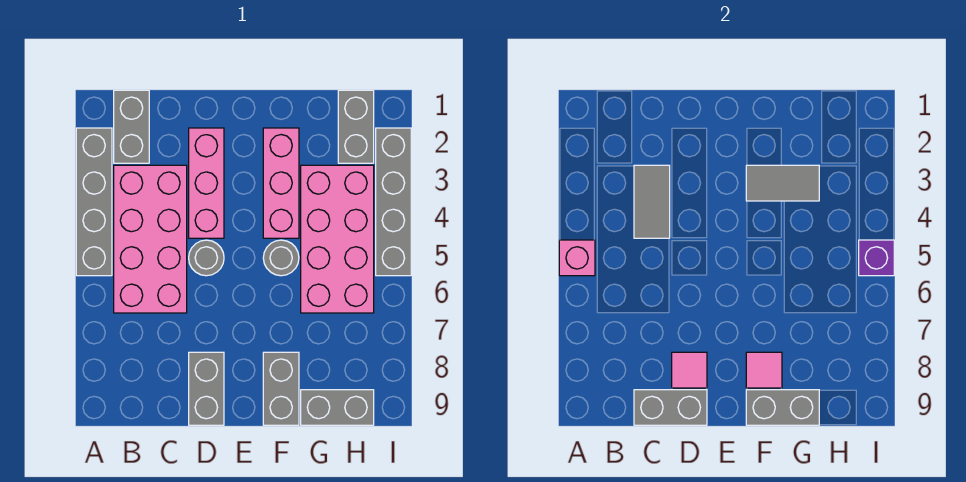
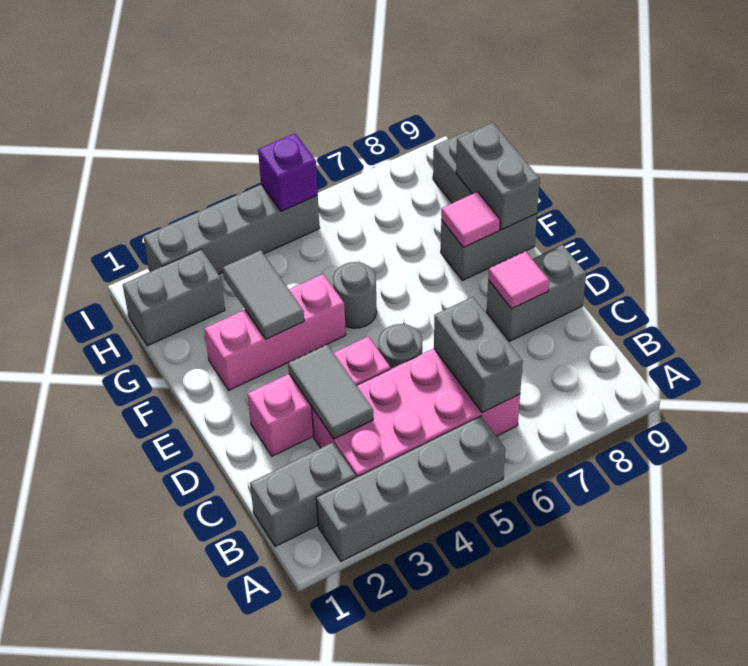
pink brick A5 level 2 -> none
grey tile C3:C4 level 2 -> grey tile C3:D3 level 2
grey brick C9:D9 level 2 -> grey brick B6:C6 level 2
pink brick G3:H6 level 1 -> none

